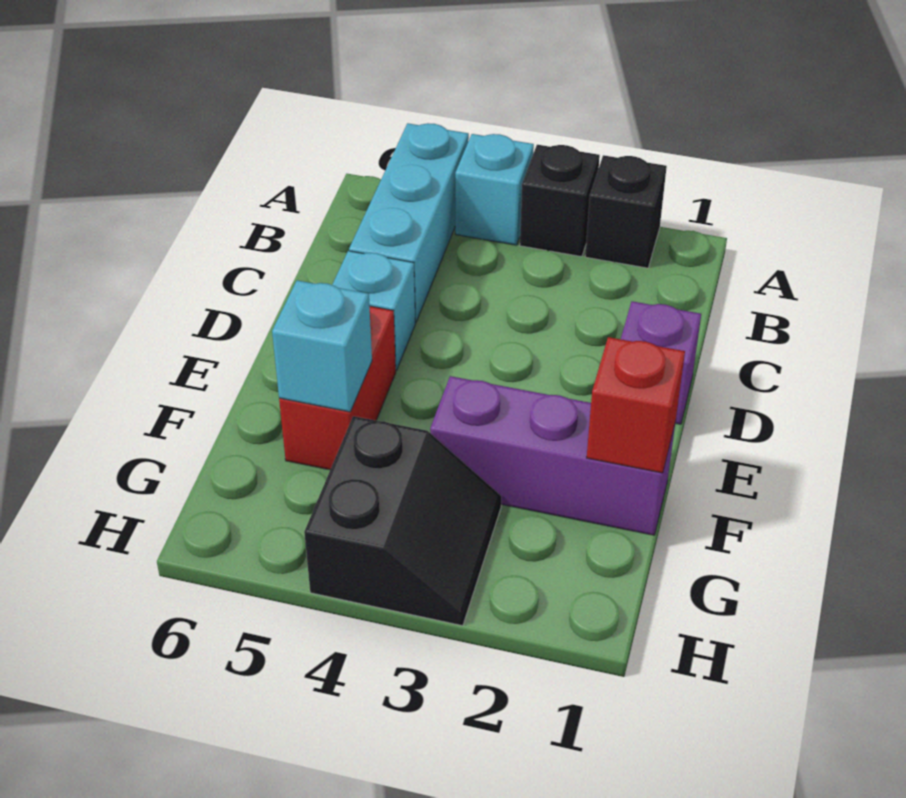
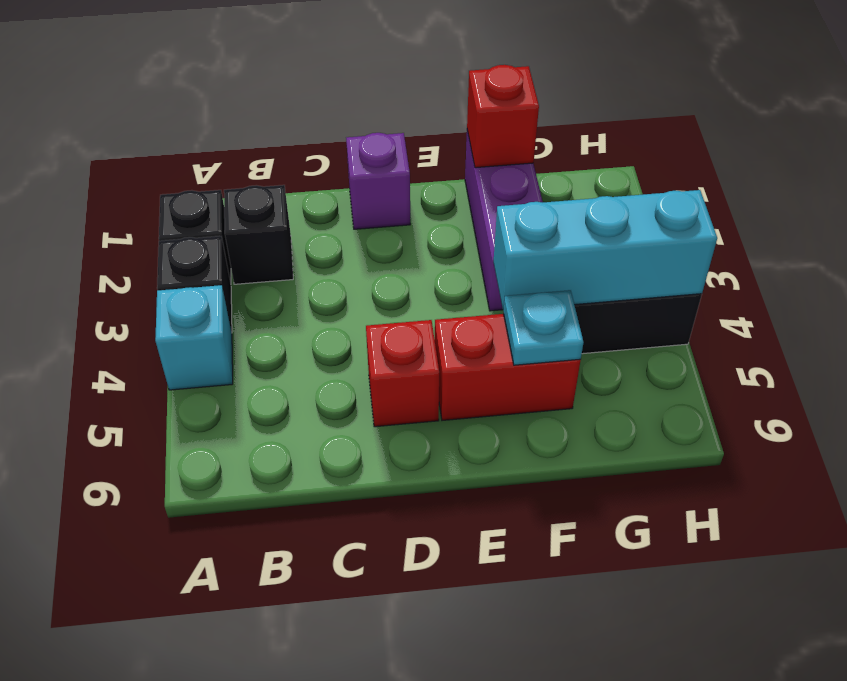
cyan brick A5:C5 level 1 -> cyan brick F4:H4 level 2
none -> black brick B2 level 1
cyan brick D5 level 1 -> red brick D5 level 1
cyan brick F5 level 2 -> cyan plate F5 level 2

